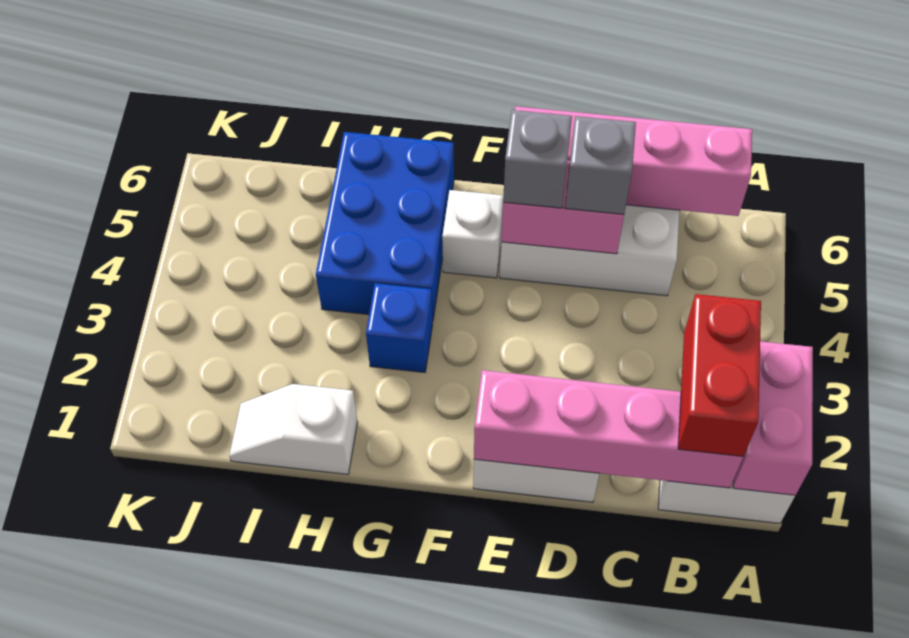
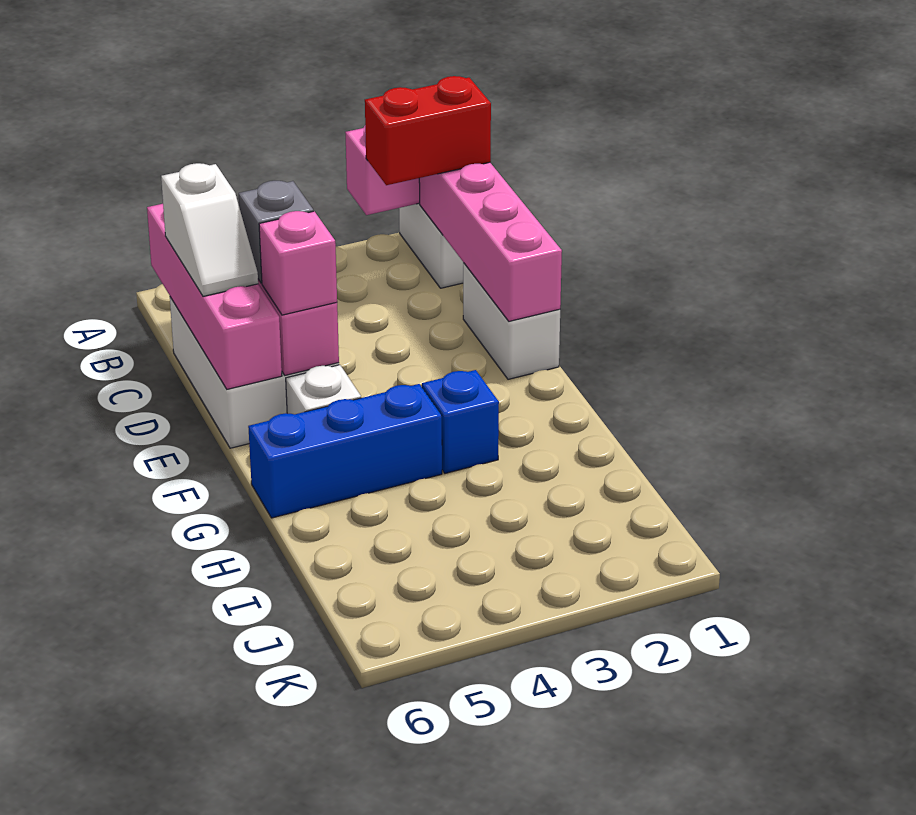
grey brick E5 level 3 -> pink brick E5 level 3
blue brick G4:H6 level 1 -> blue brick G4:G6 level 1
white slope H1:I1 level 1 top H -> white slope C6:D6 level 3 top C

